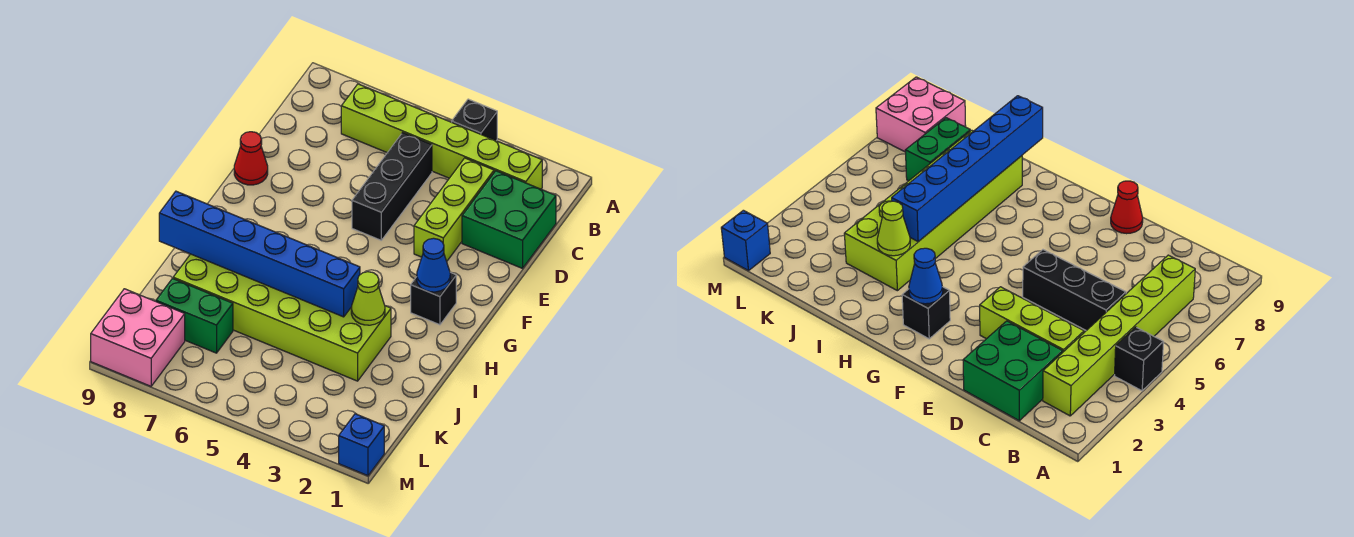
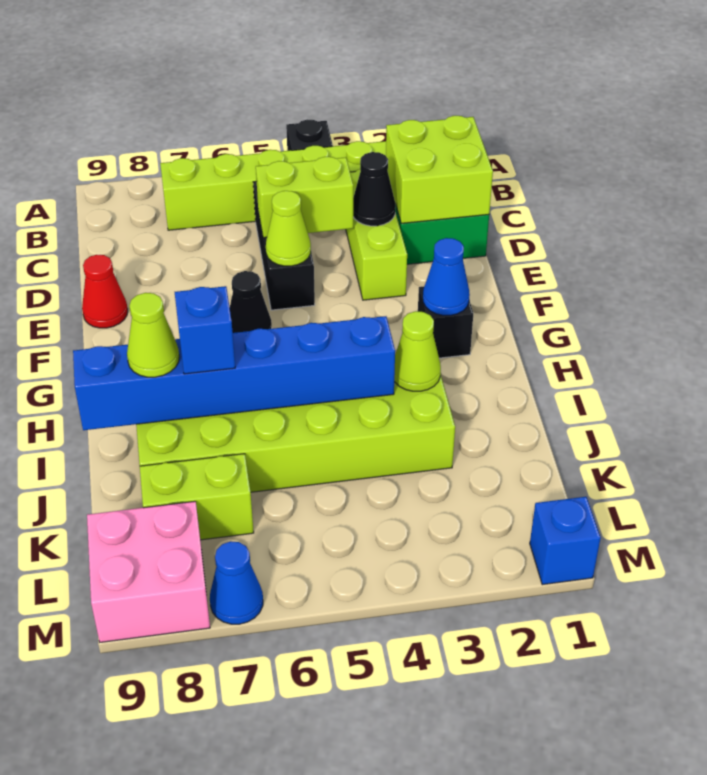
none -> lime brick C1:D2 level 2
none -> black cone D3 level 2
none -> lime brick D4:D5 level 2
none -> lime cone E5 level 2
none -> black cone F6 level 1
none -> blue brick I7 level 3
none -> lime cone I8 level 3
green brick K7:K8 level 1 -> lime brick K7:K8 level 1
none -> blue cone M7 level 1

